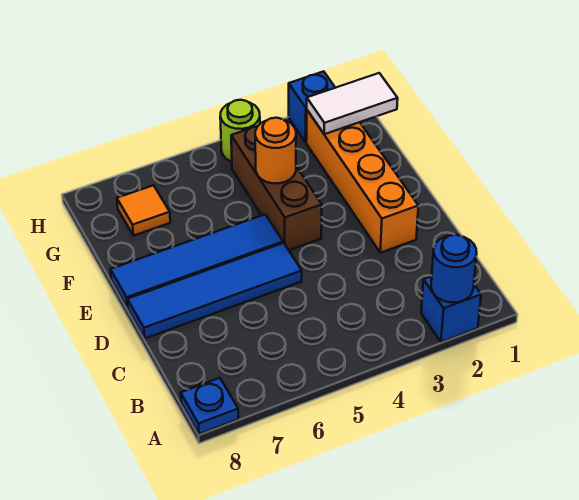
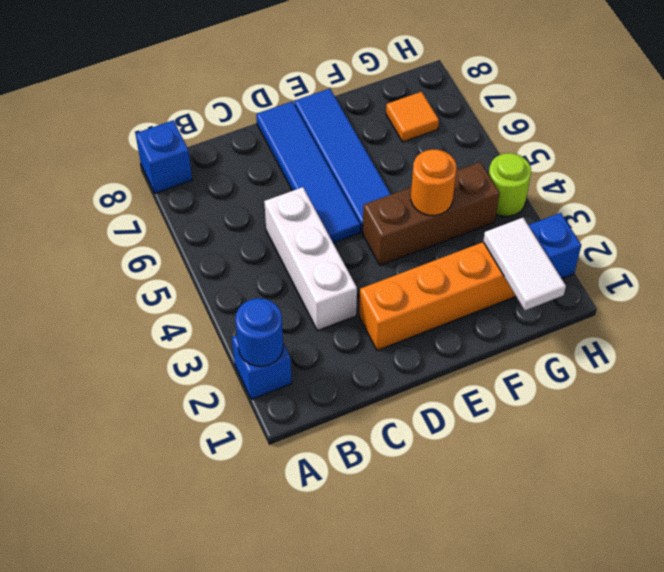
blue plate A8 level 1 -> blue brick A8 level 1
none -> white brick C3:C5 level 1

